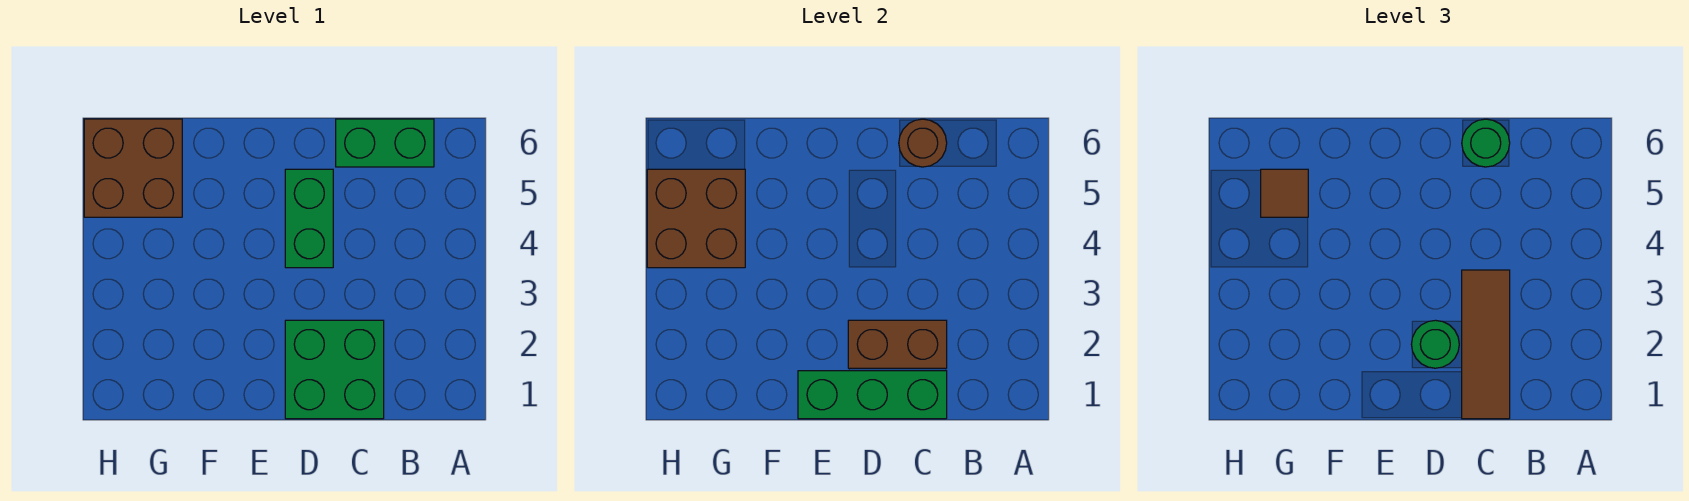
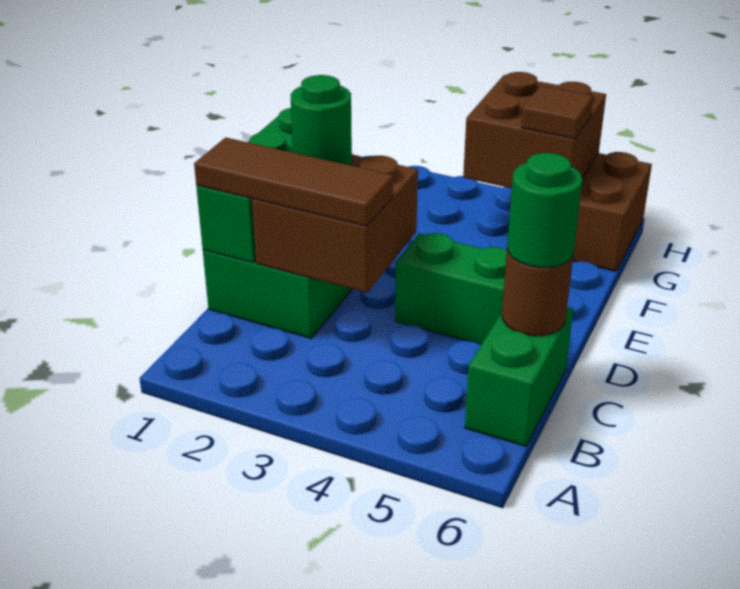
brown brick C2:D2 level 2 -> brown brick C2:D3 level 2

